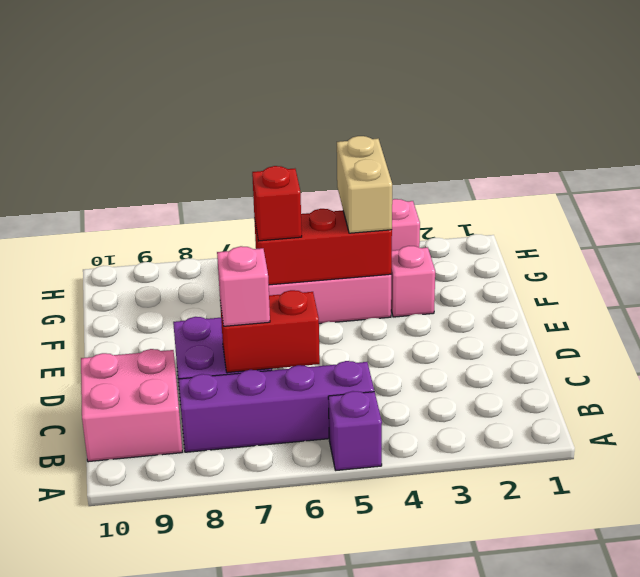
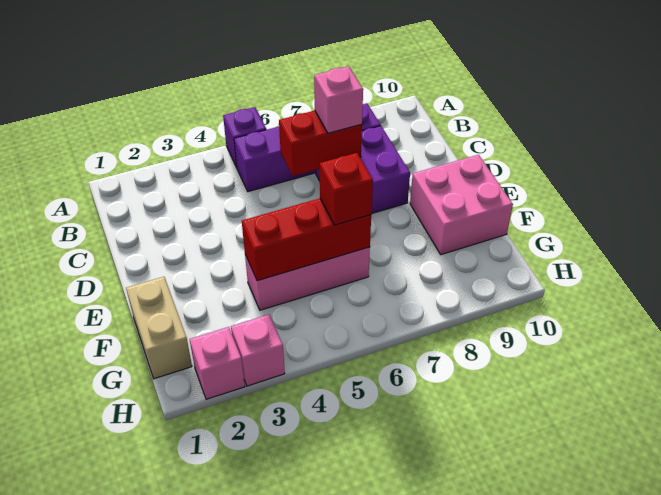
pink brick B9:C10 level 1 -> pink brick E9:F10 level 1
pink brick F3 level 1 -> pink brick H2 level 1
tan brick F4:G4 level 3 -> tan brick F1:G1 level 1

